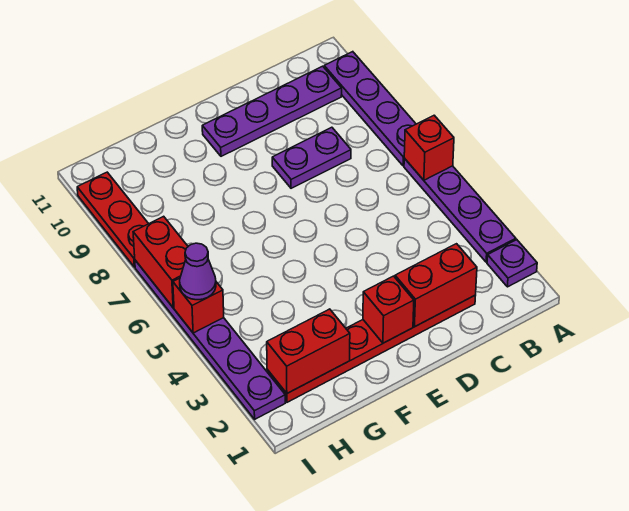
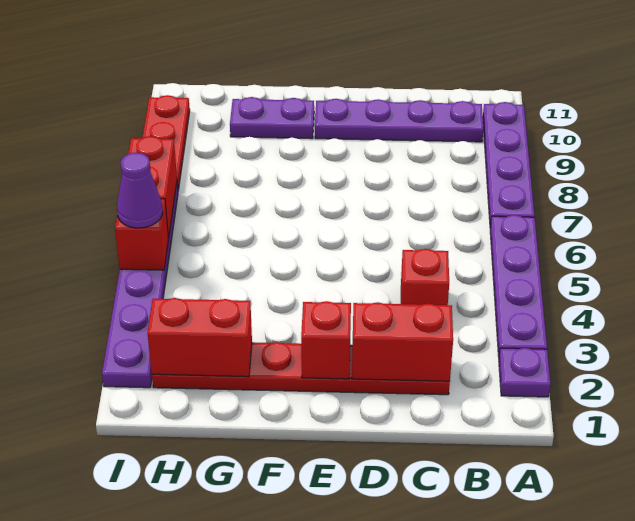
red brick A6 level 2 -> red brick C4 level 1
purple plate C8:D8 level 1 -> purple plate F10:G10 level 1

